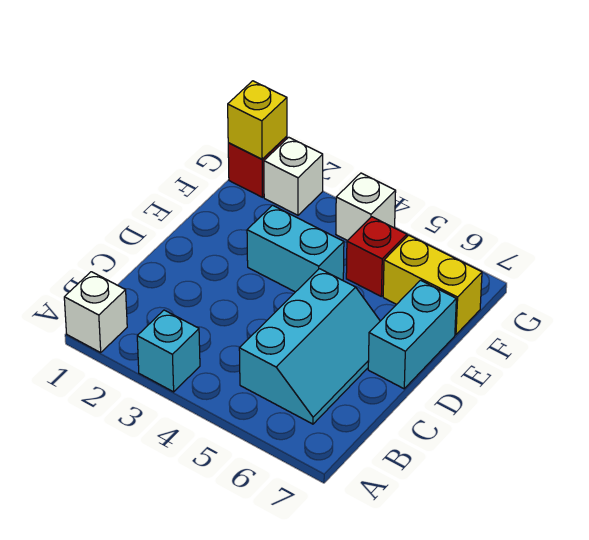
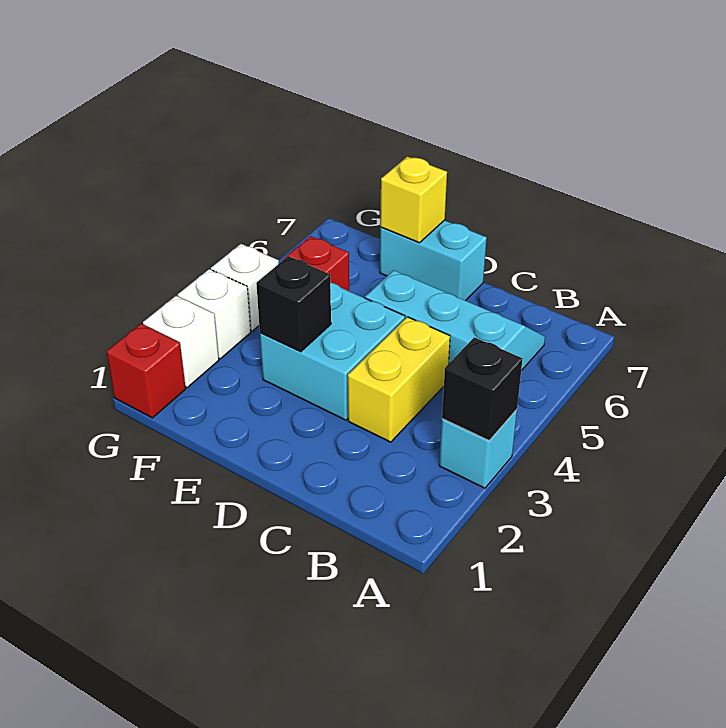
white brick A1 level 1 -> white brick G3 level 1
none -> black brick A3 level 2
cyan brick E3:E4 level 1 -> cyan brick D3:E4 level 1
none -> black brick E3 level 2
yellow brick F6:F7 level 1 -> yellow brick C3:C4 level 1
yellow brick G1 level 2 -> yellow brick E7 level 2

